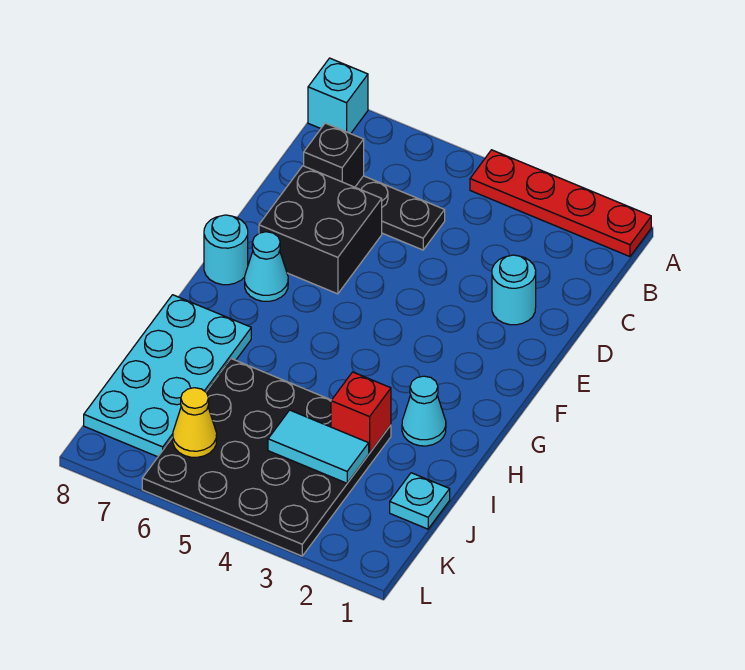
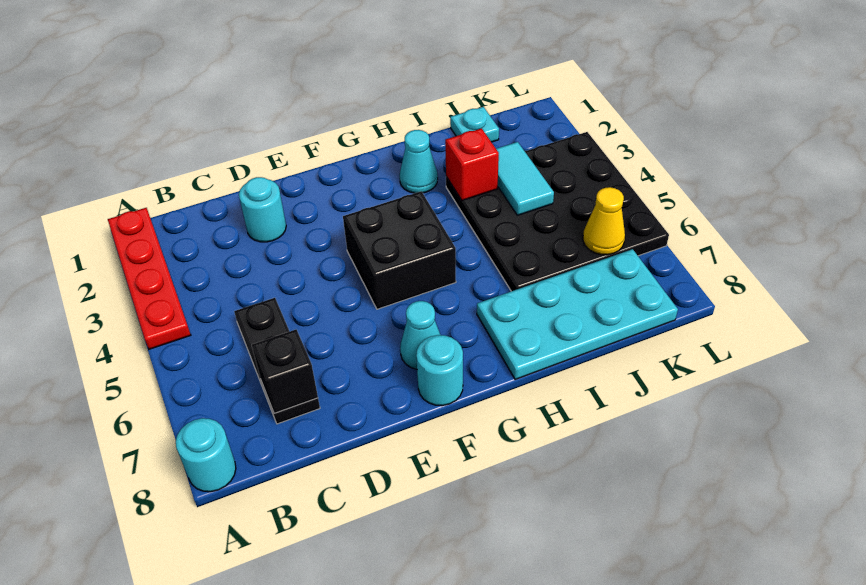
cyan brick A8 level 1 -> cyan round brick A8 level 1
black brick D6:E7 level 1 -> black brick F4:G5 level 1

